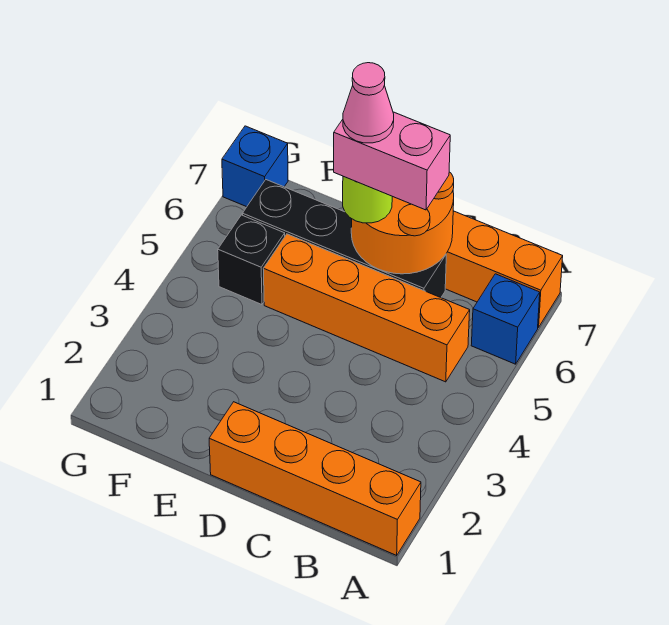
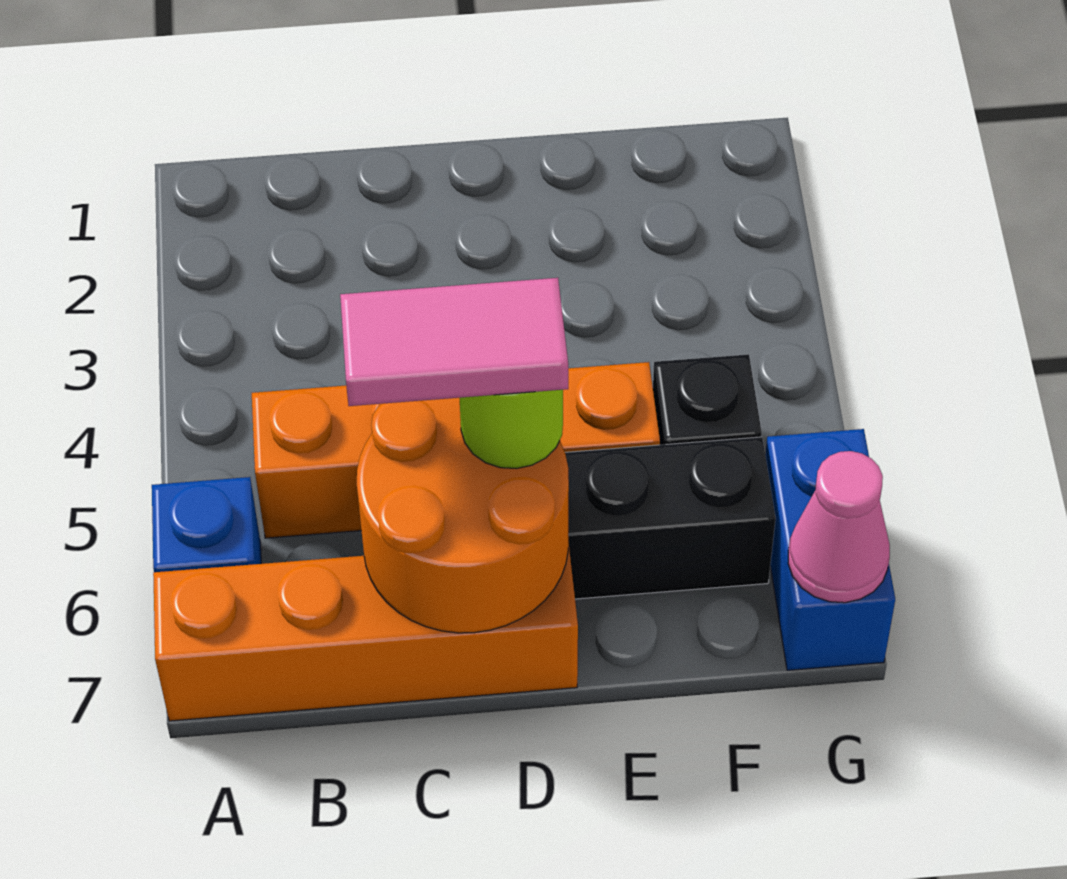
orange brick A1:D1 level 1 -> none
pink brick C6:D6 level 4 -> pink tile C6:D6 level 4
pink cone D6 level 5 -> pink cone G7 level 2
blue brick G7 level 1 -> blue brick G6:G7 level 1

